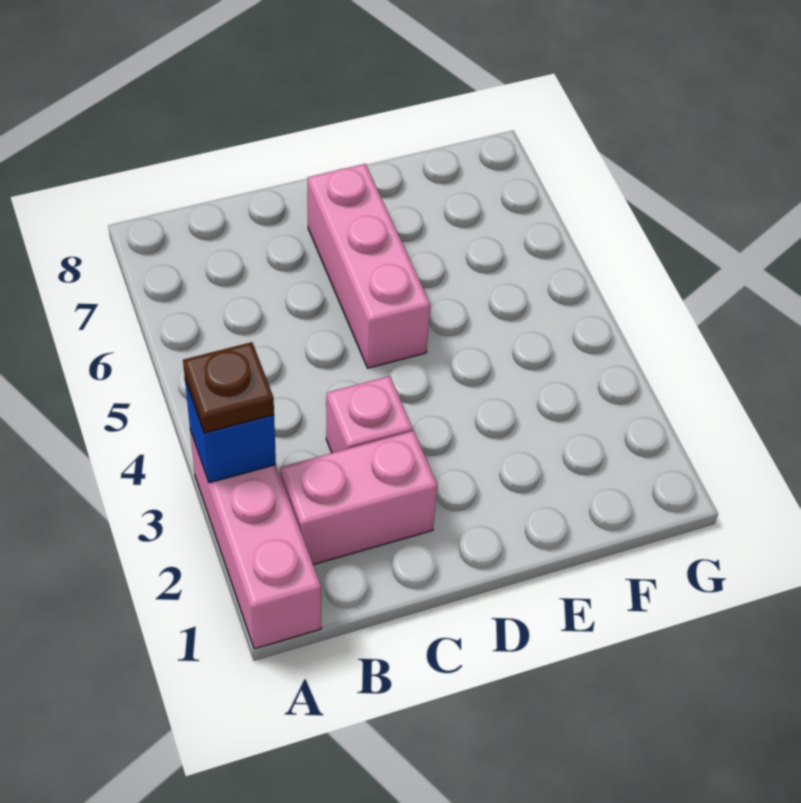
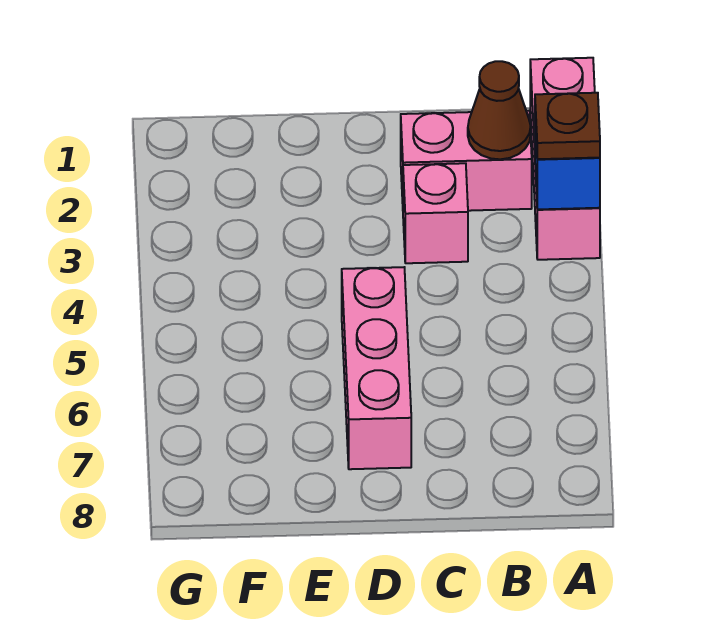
none -> brown cone B2 level 2

